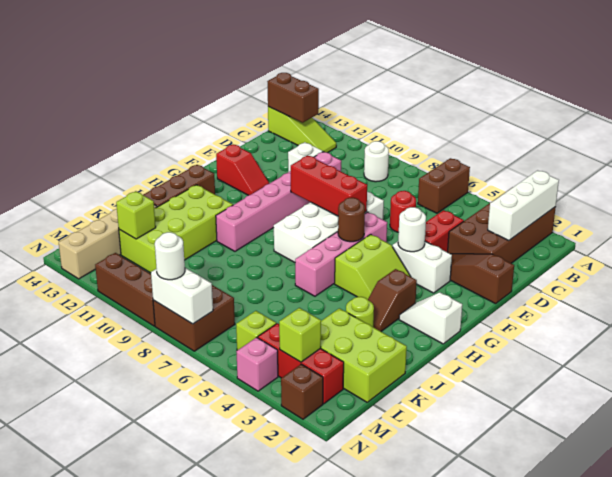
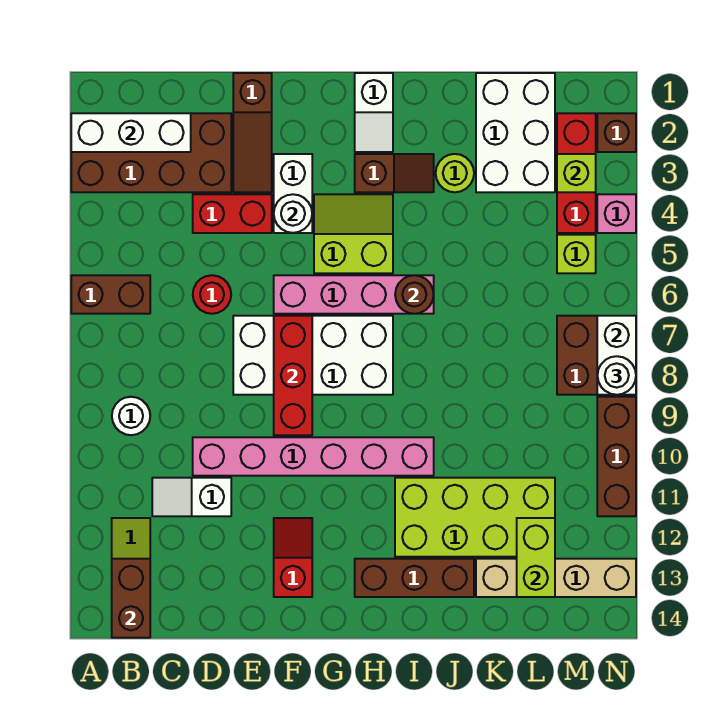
brown round brick G6 level 2 -> brown round brick I6 level 2
lime brick K1:L3 level 1 -> white brick K1:L3 level 1
lime brick L12 level 2 -> lime brick L12:L13 level 2

